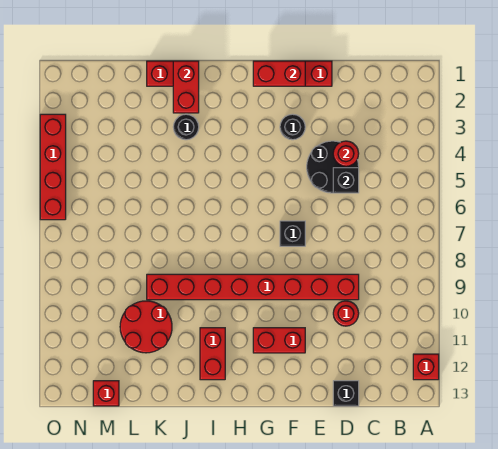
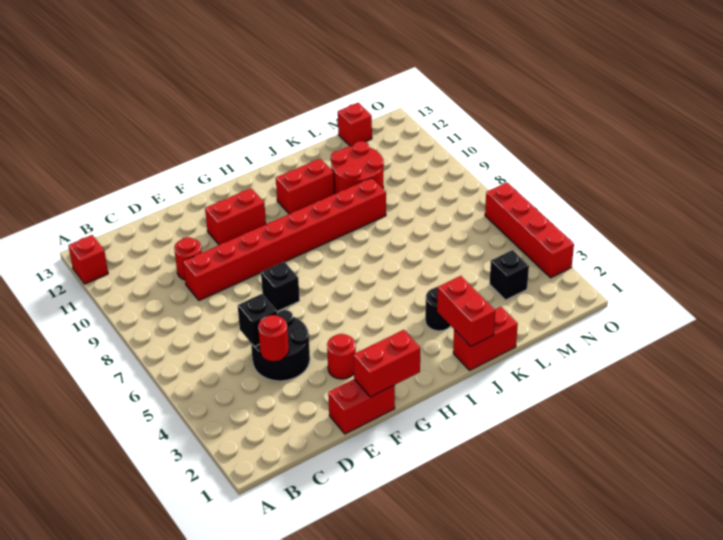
black brick D13 level 1 -> black brick M3 level 1
black round brick F3 level 1 -> red round brick F3 level 1
red brick I11:I12 level 1 -> red brick I11:J11 level 1

